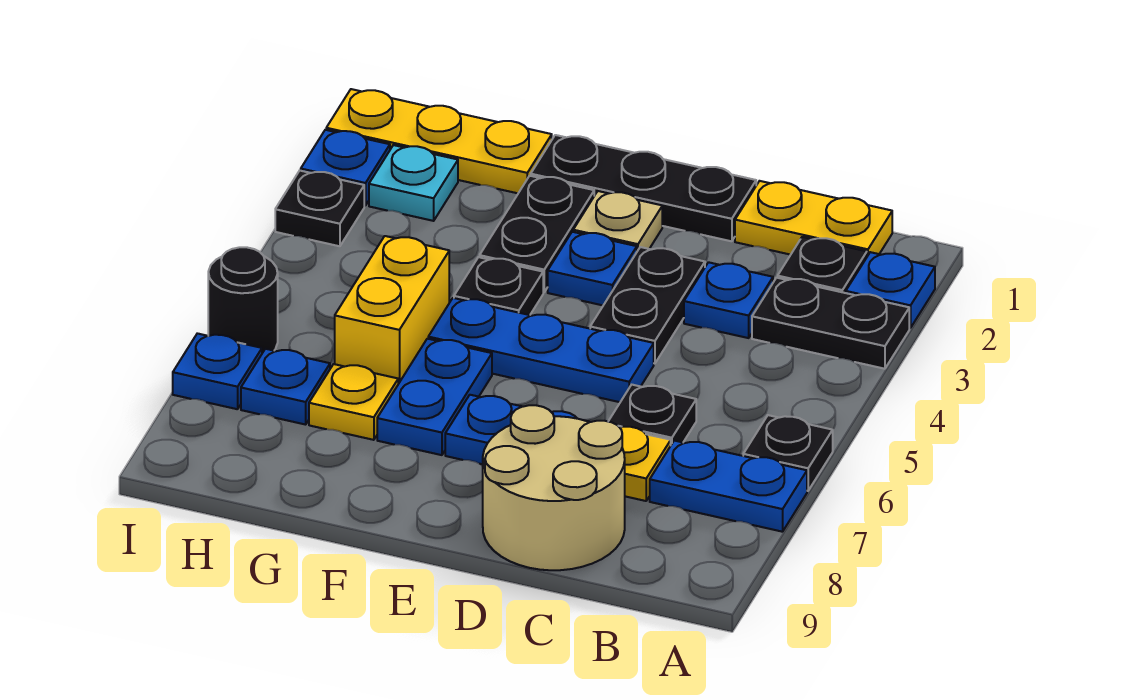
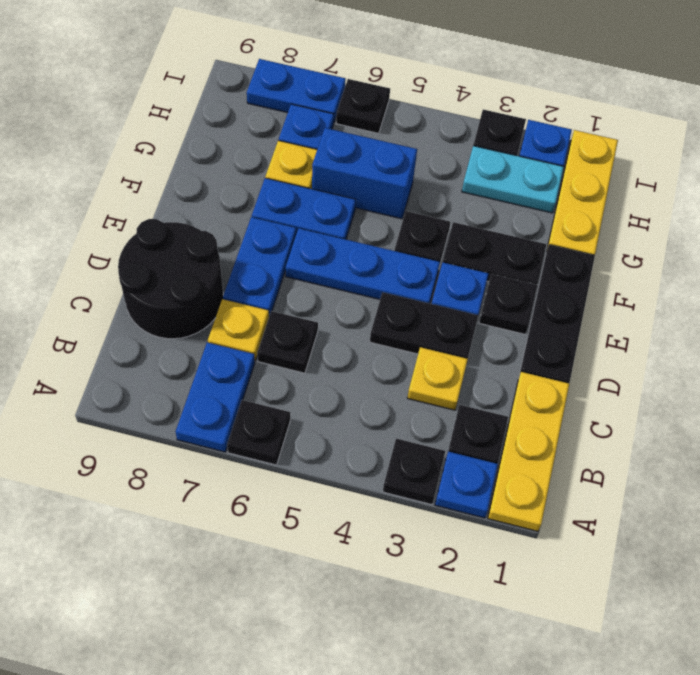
black plate A3:B3 level 1 -> black plate A3 level 1
yellow plate B1:C1 level 1 -> yellow plate A1:C1 level 1
blue plate C3 level 1 -> yellow plate C3 level 1
tan round brick C8:D9 level 1 -> black round brick C8:D9 level 1
blue plate D5:F5 level 1 -> blue plate E4:E6 level 1
tan plate E2 level 1 -> black plate E2 level 1
yellow brick G5:G6 level 1 -> blue brick G5:G6 level 1
cyan plate H2 level 1 -> cyan plate H2:H3 level 1
black round brick I6 level 1 -> black plate I6 level 1
blue plate I7 level 1 -> blue plate I7:I8 level 1

